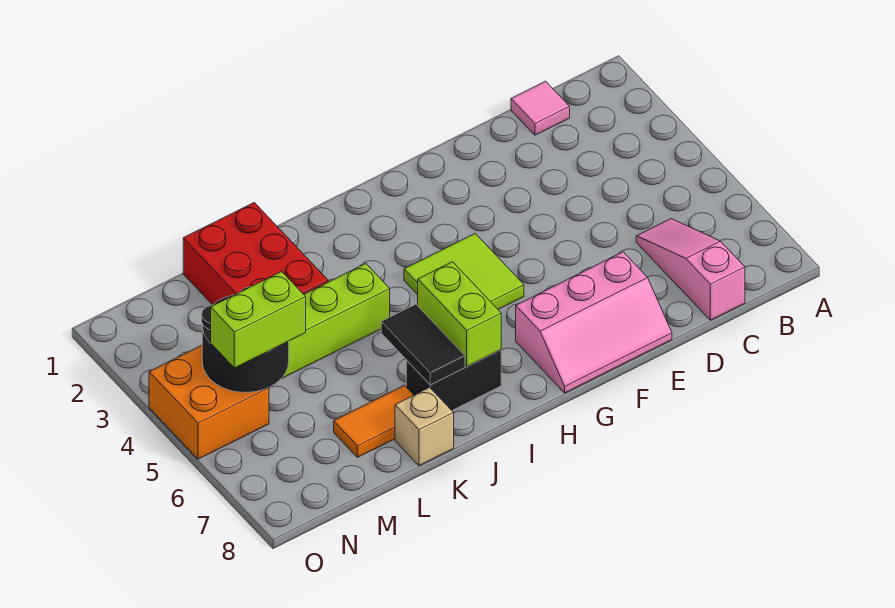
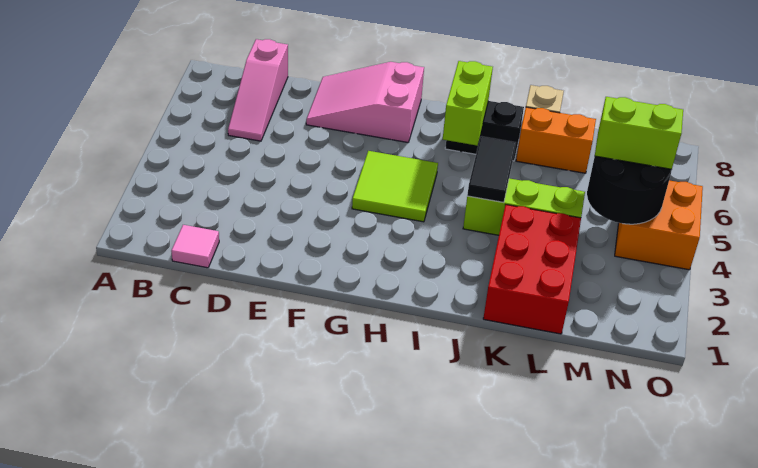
pink slope E7:G8 level 1 top 7 -> pink slope E7:G8 level 1 top G
black tile J6:J7 level 2 -> black tile J4:J5 level 2
orange tile K7:L7 level 1 -> orange brick K7:L7 level 1

